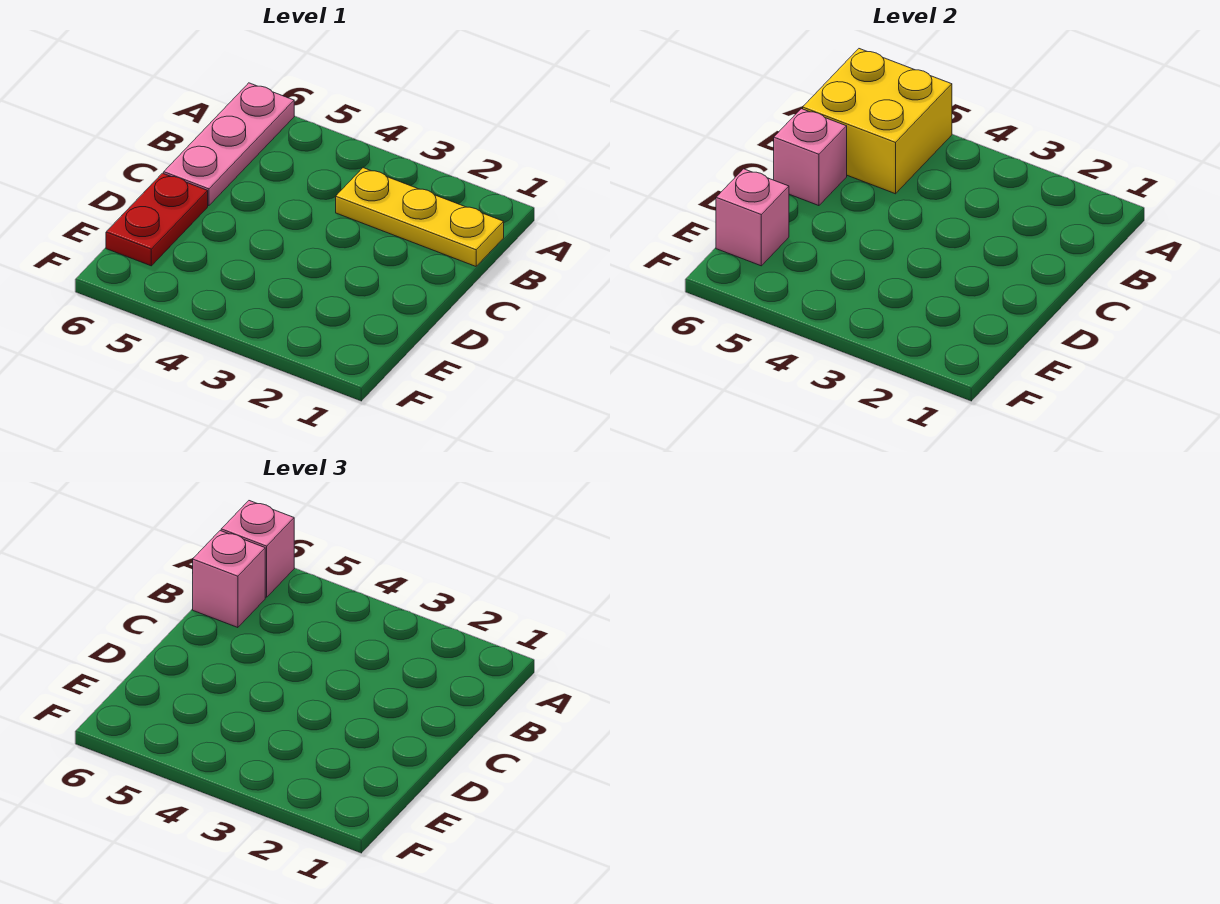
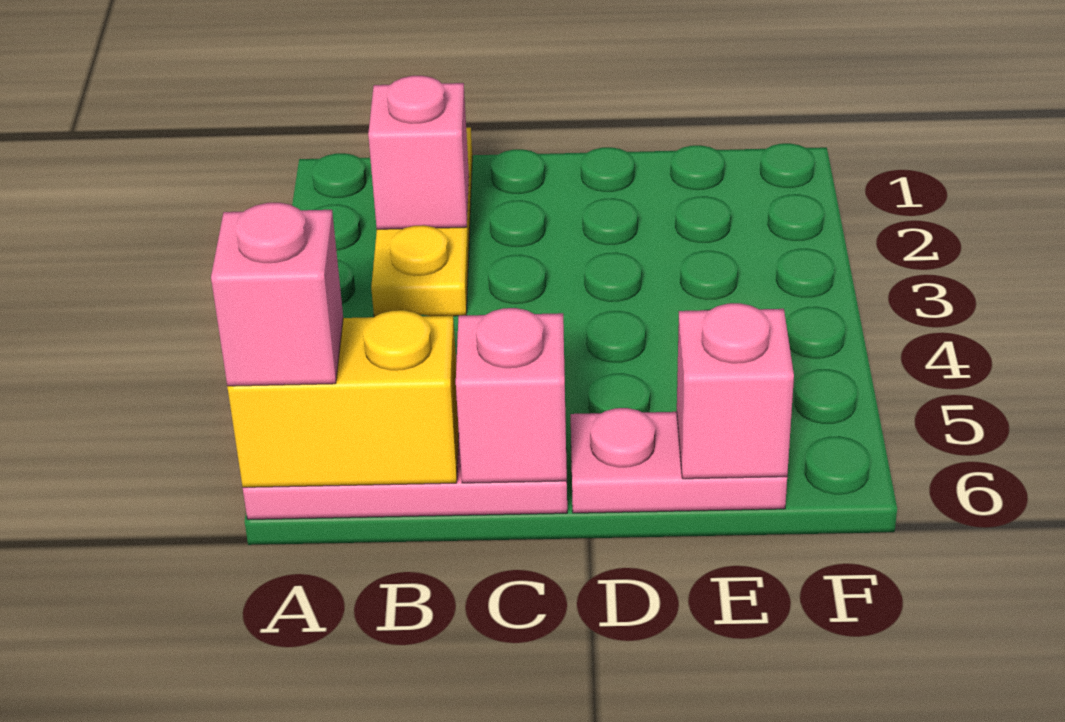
yellow brick A5:B6 level 2 -> yellow brick A6:B6 level 2
pink brick B6 level 3 -> pink brick B2 level 2
red plate D6:E6 level 1 -> pink plate D6:E6 level 1

